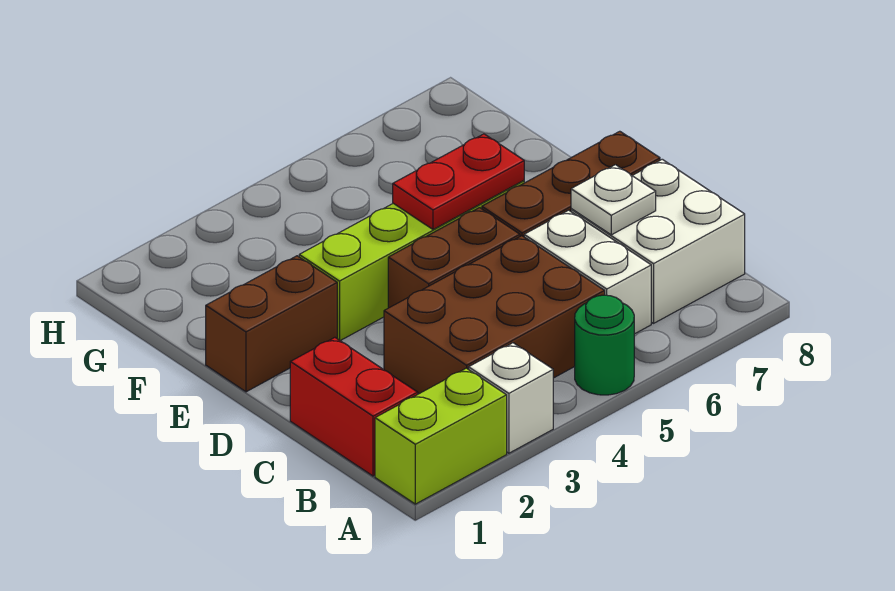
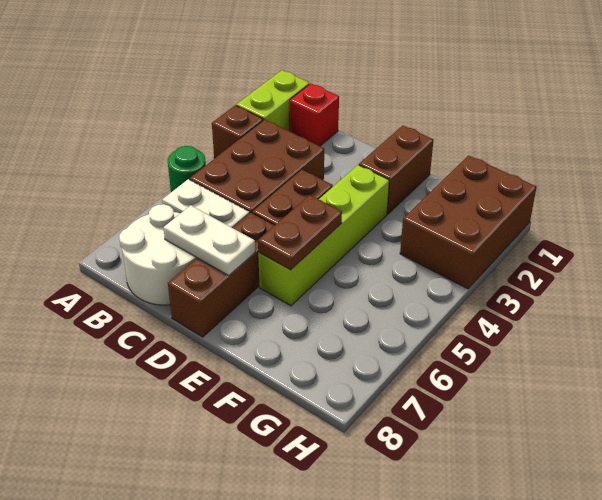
white brick A3 level 1 -> brown brick A3 level 1
red brick B1:C1 level 1 -> red brick B1 level 1
white brick B7:C8 level 1 -> white round brick B7:C8 level 1
white plate C7 level 2 -> white plate C7:D7 level 2
red plate E5:E6 level 2 -> brown plate E5:E6 level 2
none -> brown brick G1:H3 level 1

